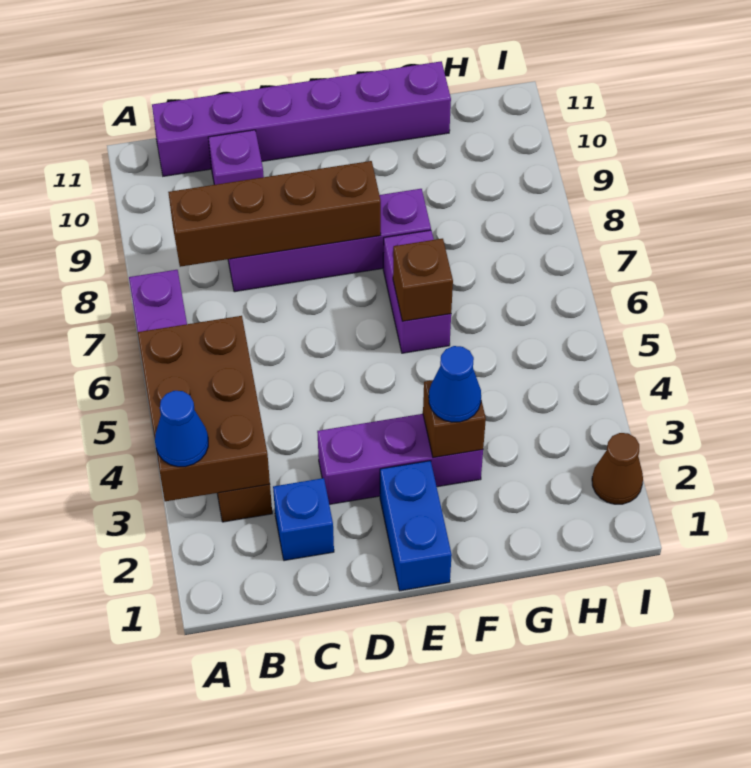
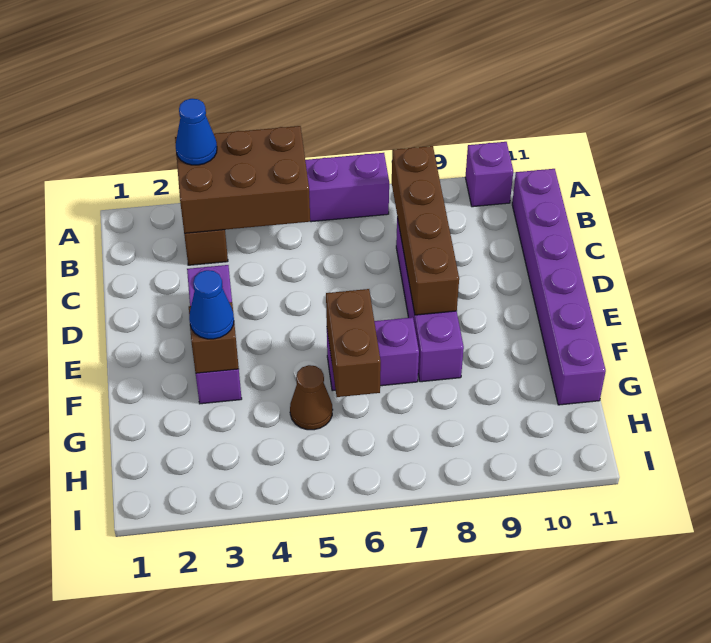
blue brick C2 level 1 -> none
purple brick C10 level 1 -> purple brick A10 level 1
blue brick E1:E2 level 1 -> none
brown brick F6 level 2 -> brown brick F6:G6 level 2
brown cone I2 level 1 -> brown cone G5 level 1

